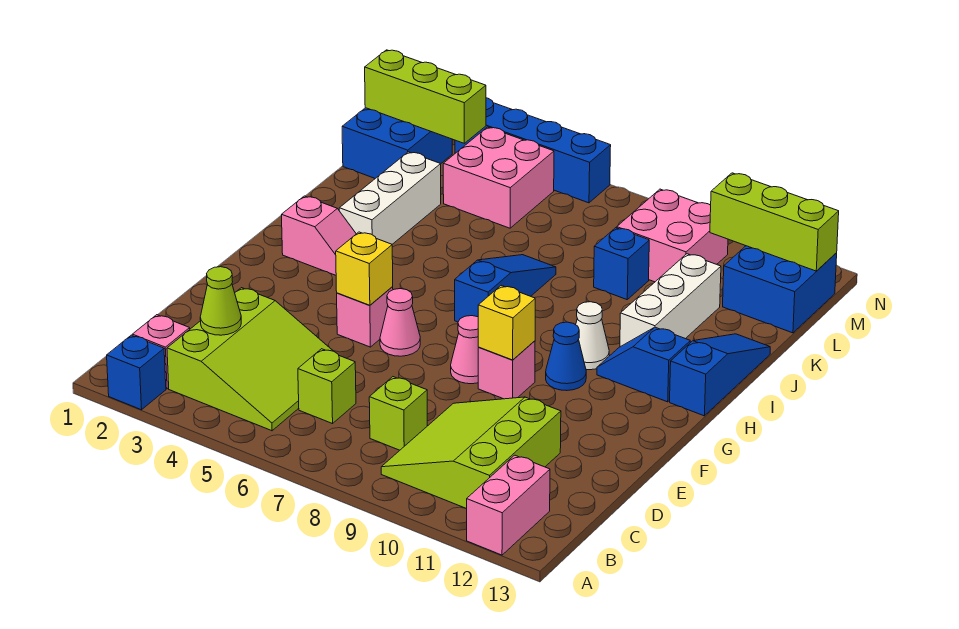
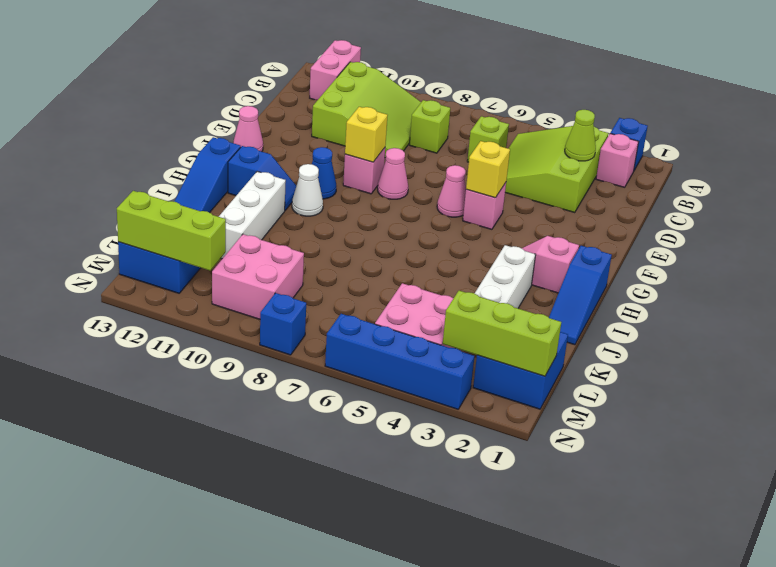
none -> pink cone F13 level 1
blue slope H7:J7 level 1 top H -> blue slope H1:J1 level 1 top H
blue brick K9 level 1 -> blue brick N8 level 1

